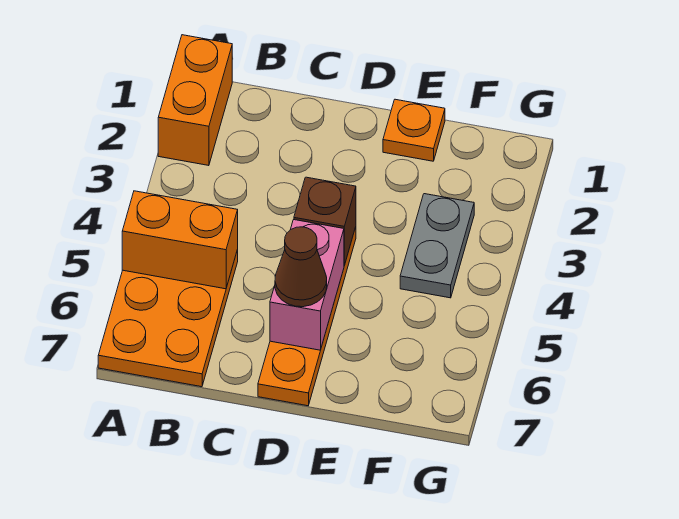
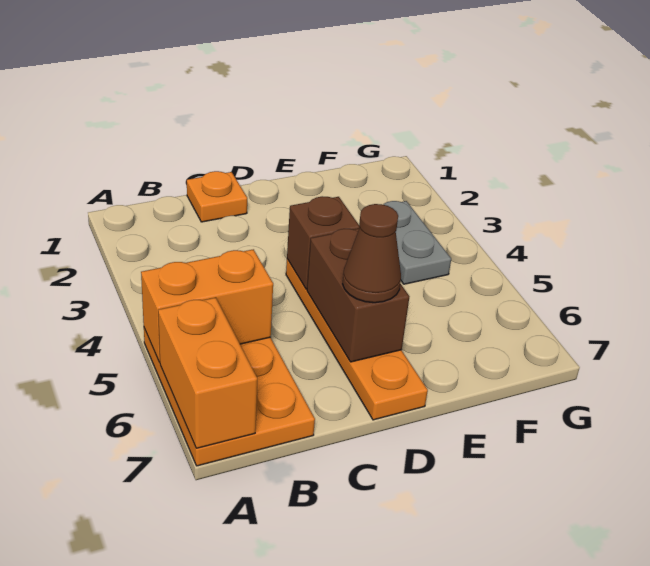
orange brick A1:A2 level 1 -> orange brick A6:A7 level 2
pink brick D5:D6 level 2 -> brown brick D5:D6 level 2
orange plate E1 level 1 -> orange plate C1 level 1

